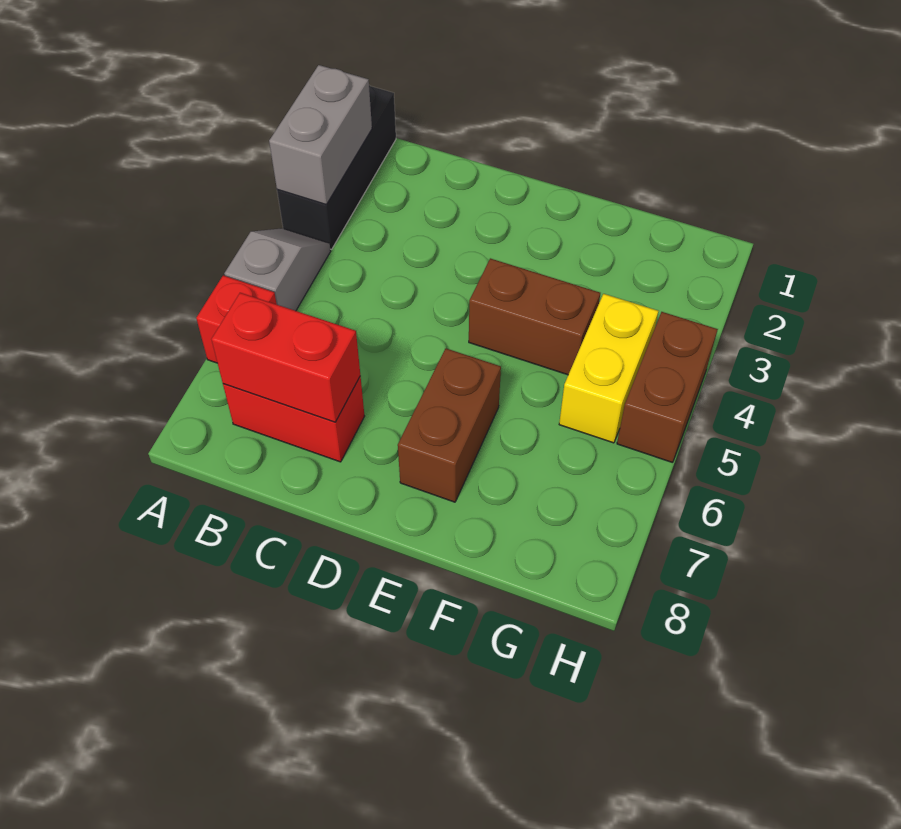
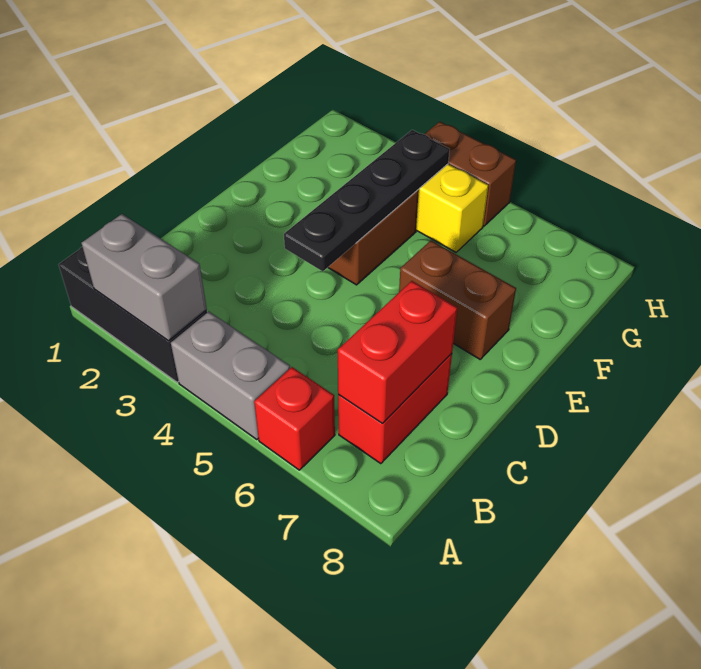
grey slope A4:A5 level 1 top 5 -> grey brick A4:A5 level 1
none -> black plate D4:G4 level 2

